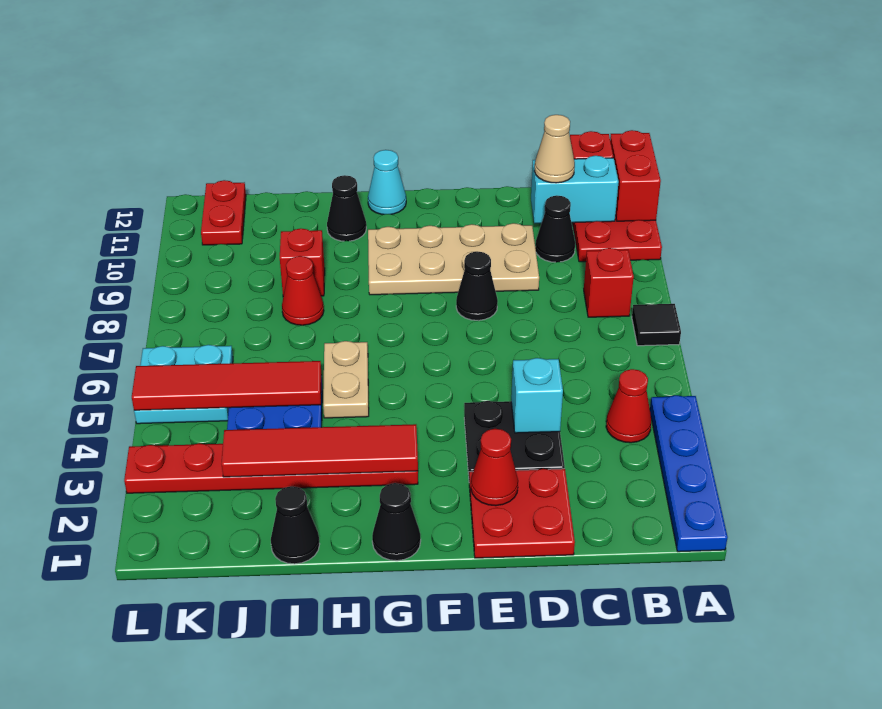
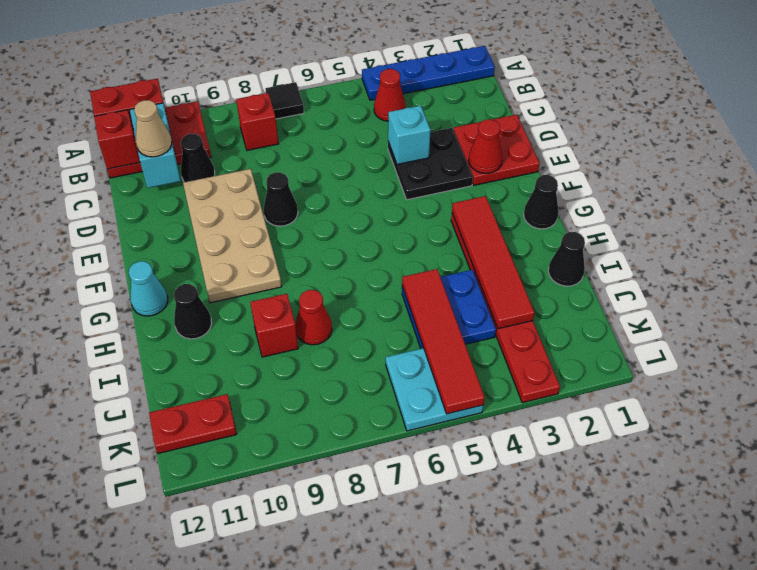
tan plate H5:H6 level 1 -> none

